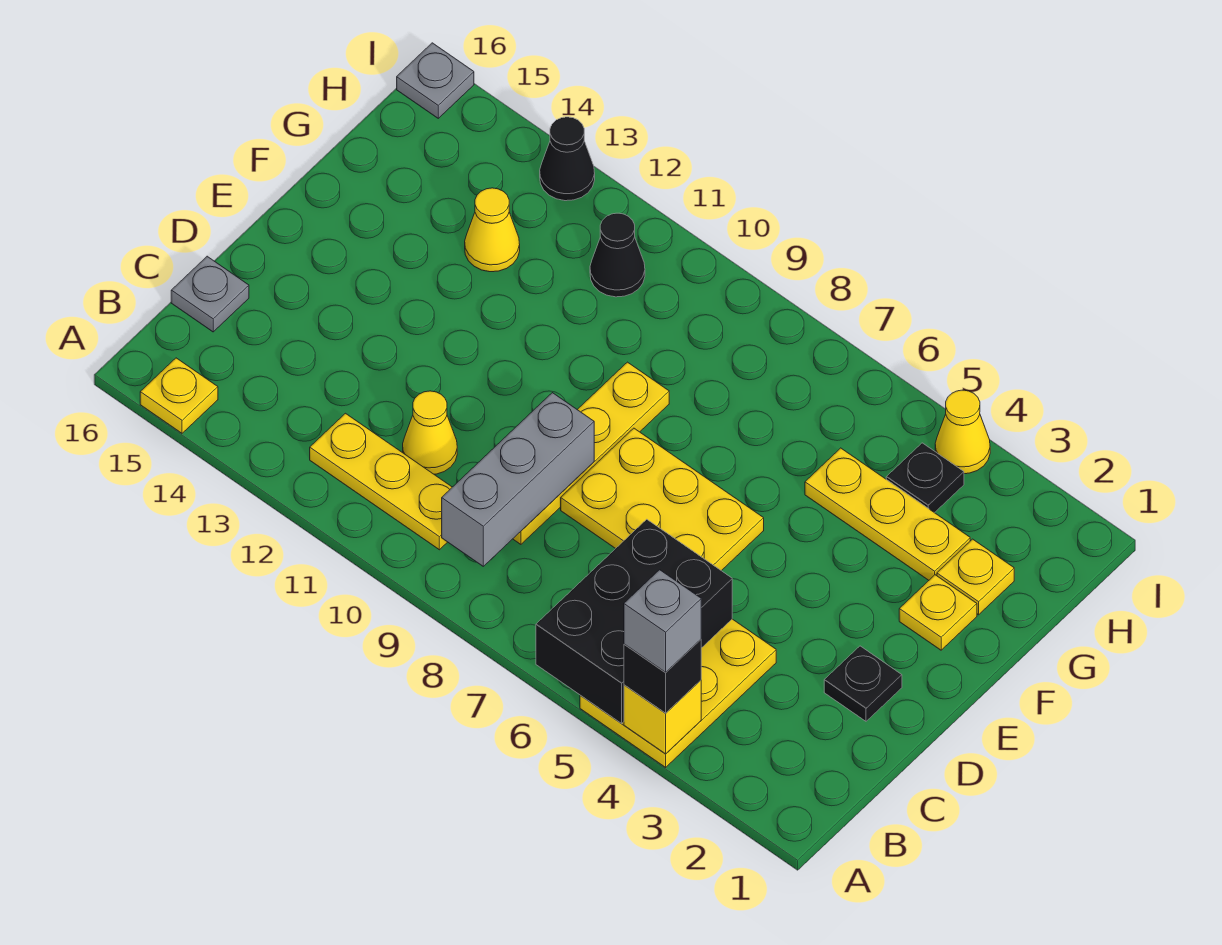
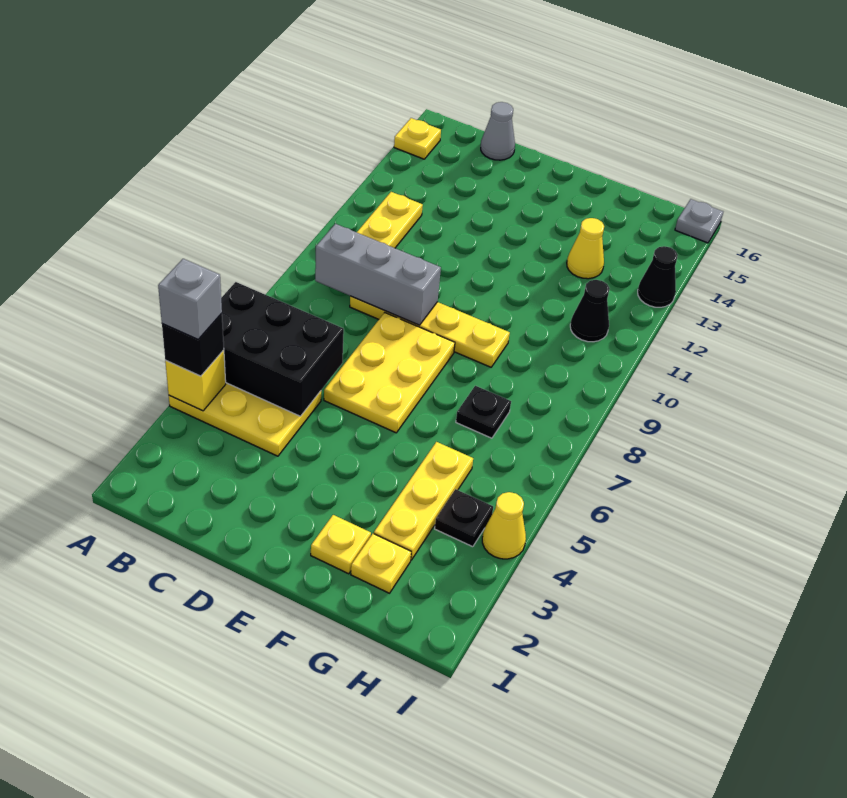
yellow cone C11 level 1 -> none
grey plate C16 level 1 -> grey cone C16 level 1
black plate D2 level 1 -> black plate G7 level 1

